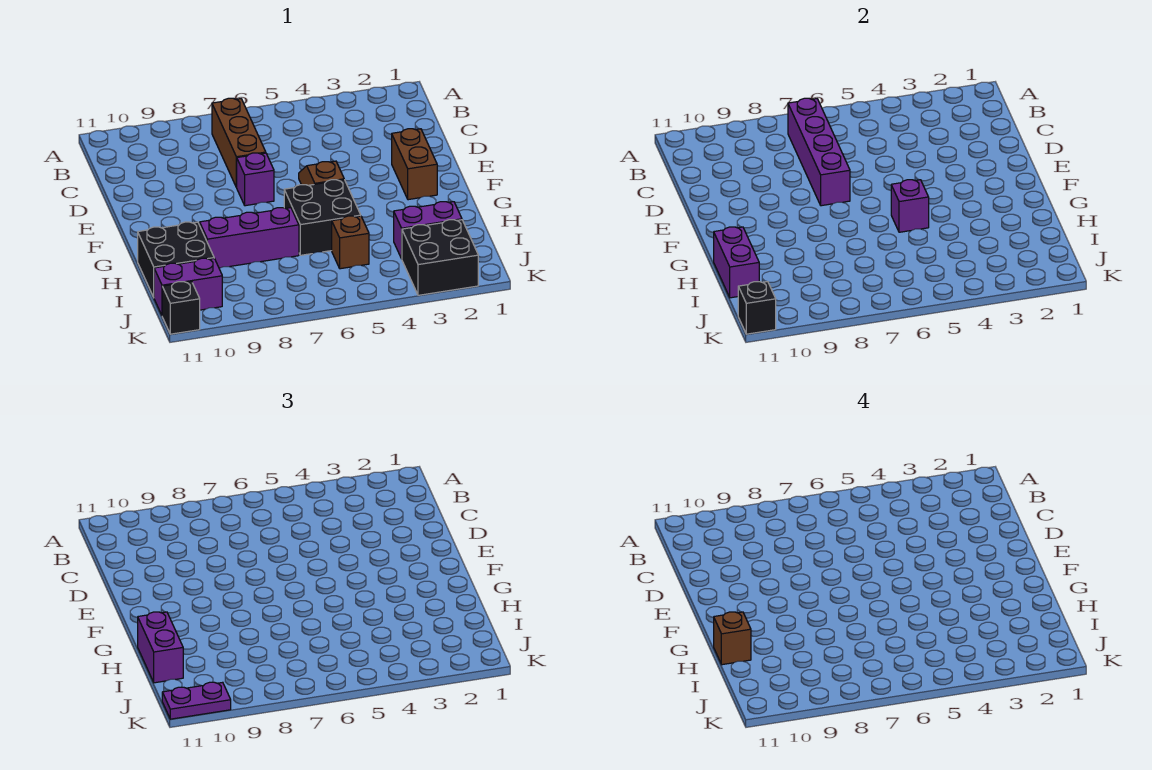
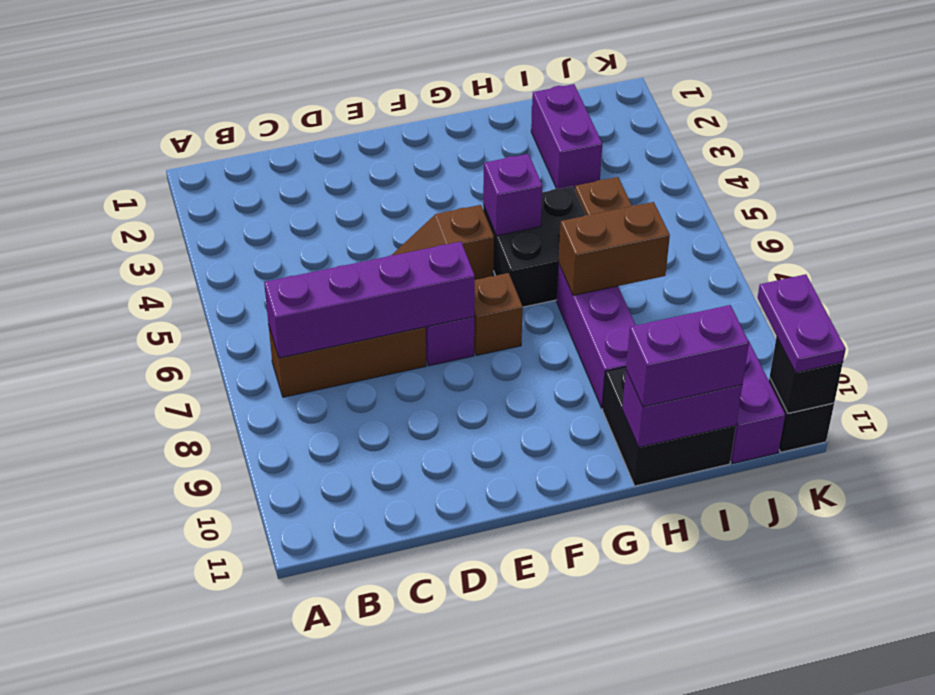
brown brick E2:F2 level 1 -> brown brick H7:I7 level 2
brown brick H11 level 4 -> brown brick F7 level 1
black brick J2:K3 level 1 -> none

